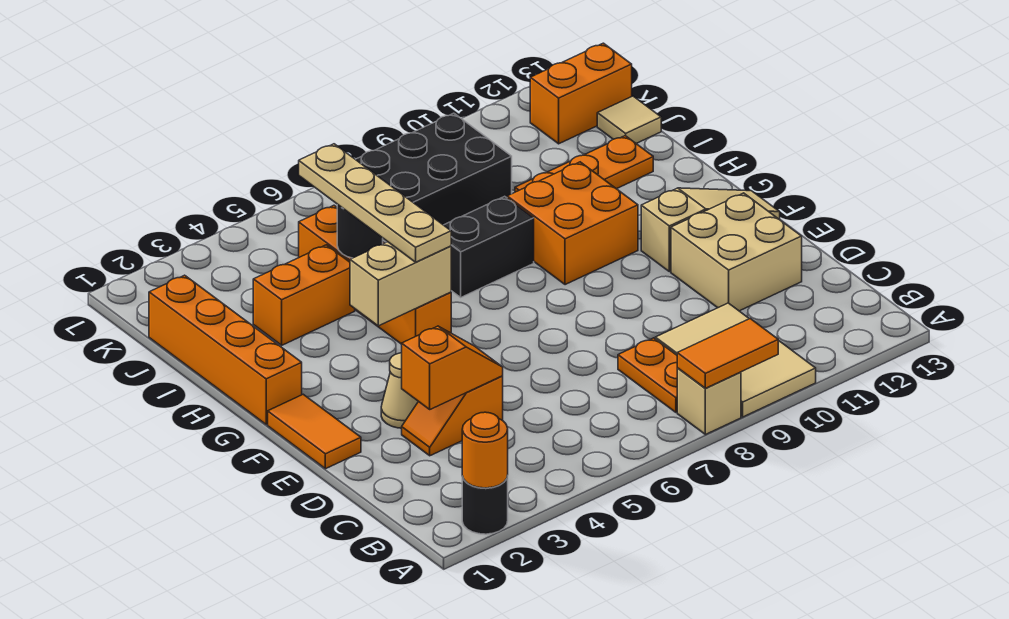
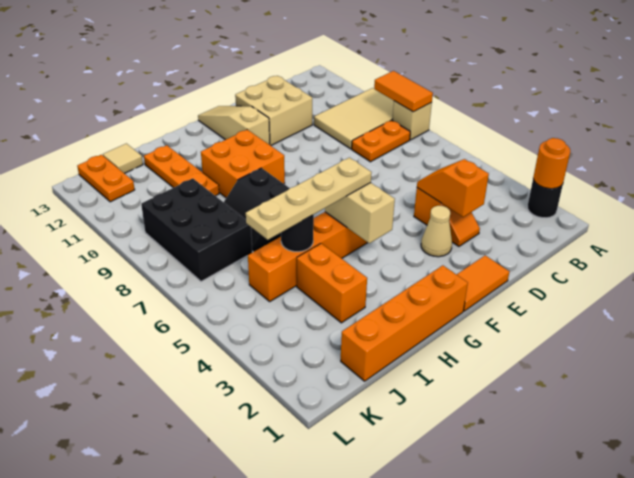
orange brick K12:K13 level 1 -> orange plate K12:K13 level 1

